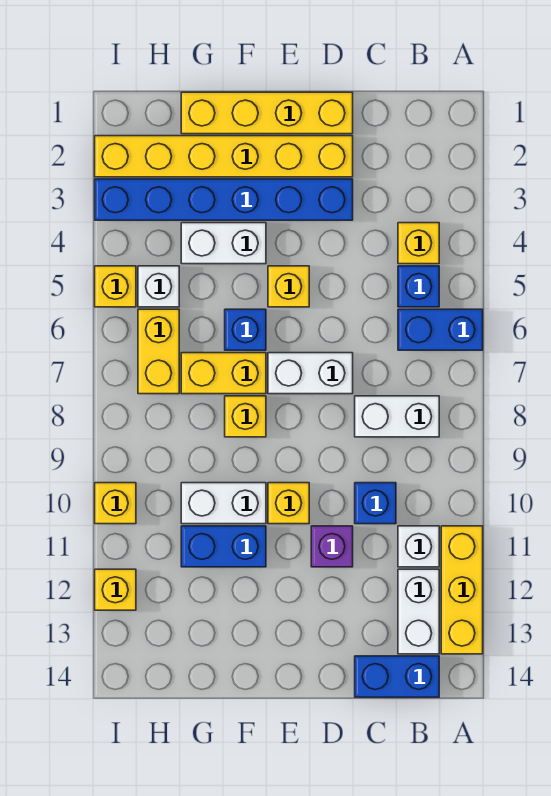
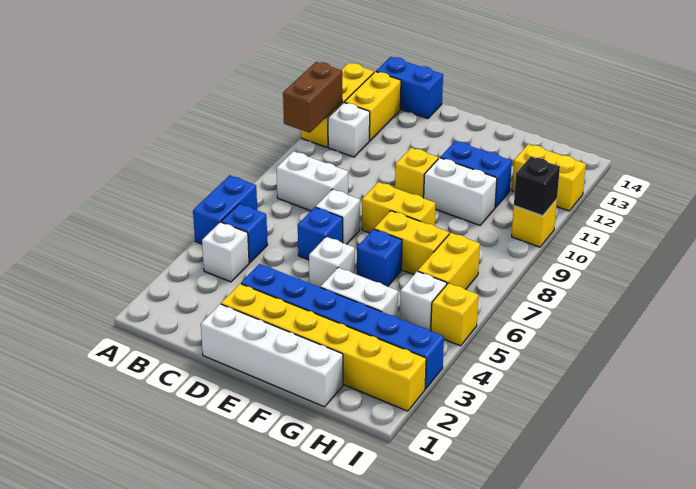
blue brick A6:B6 level 1 -> blue brick A5:A6 level 1
none -> brown brick A10:A11 level 2
yellow brick B4 level 1 -> white brick B4 level 1
white brick B12:B13 level 1 -> yellow brick B12:B13 level 1
blue brick C10 level 1 -> blue brick D6 level 1
yellow brick D1:G1 level 1 -> white brick D1:G1 level 1
white brick D7:E7 level 1 -> white brick D7 level 1
purple brick D11 level 1 -> none
yellow brick E5 level 1 -> white brick E5 level 1
yellow brick F8 level 1 -> yellow brick E8:F8 level 1
none -> black brick I10 level 2
yellow brick I12 level 1 -> yellow brick H12:I12 level 1

